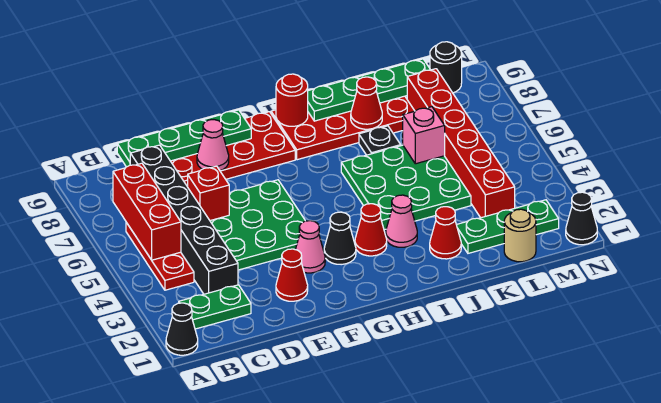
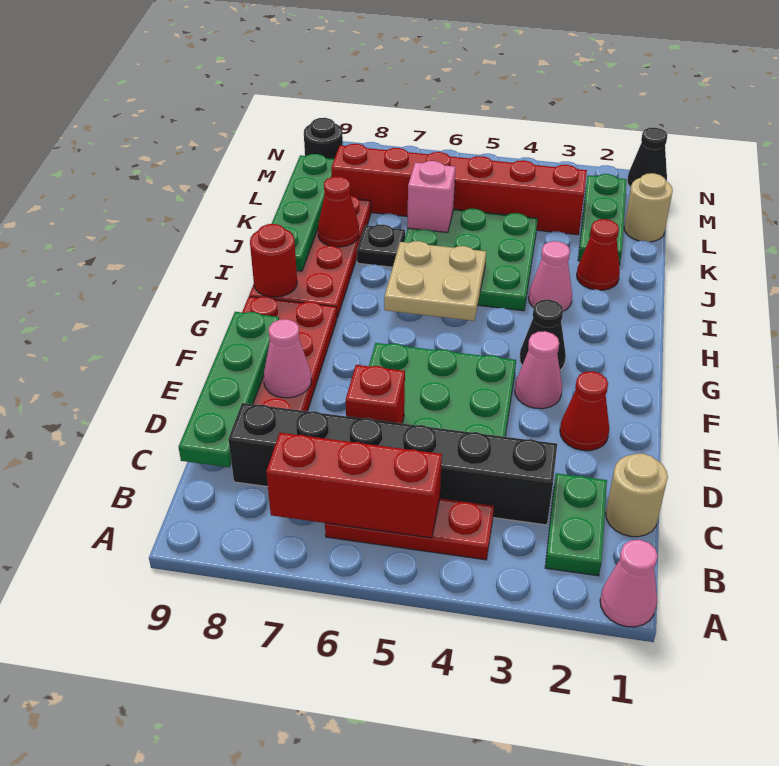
black cone A1 level 1 -> pink cone A1 level 1
none -> tan round brick C1 level 1
red cone H3 level 1 -> none
none -> tan plate H5:I6 level 2

